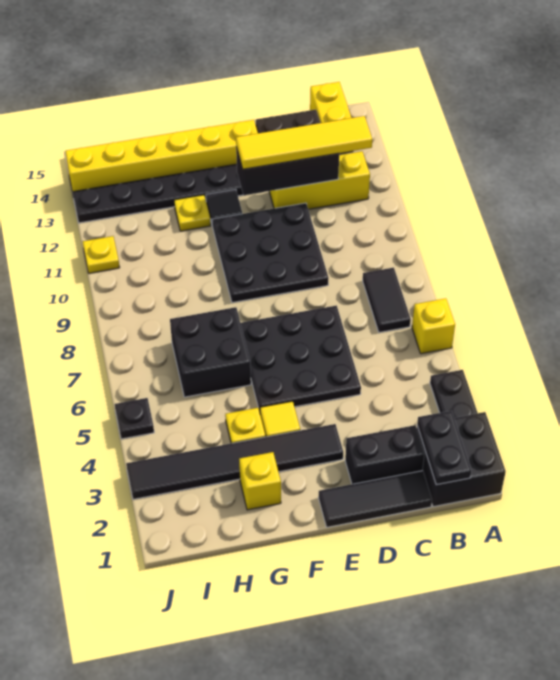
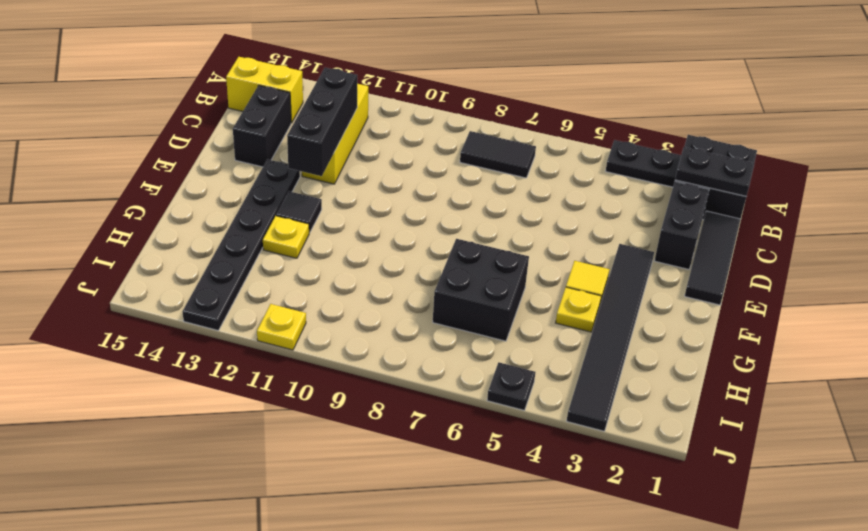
yellow brick A6 level 1 -> none
yellow tile B12:E12 level 3 -> none
black plate D5:F7 level 1 -> none
black plate D9:F11 level 1 -> none
yellow brick E14:J14 level 1 -> none
yellow brick G2 level 1 -> none

